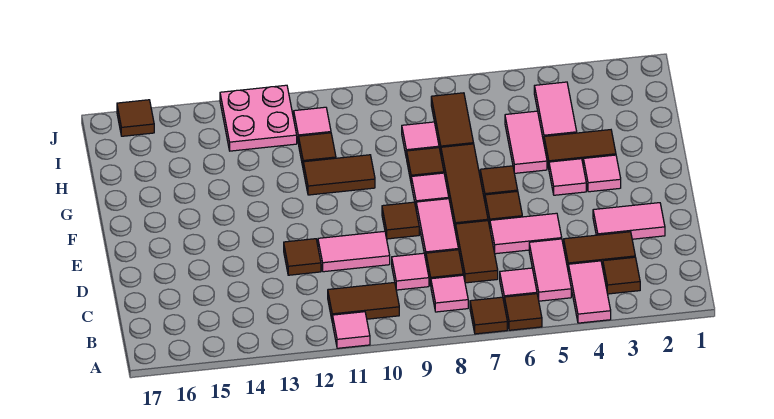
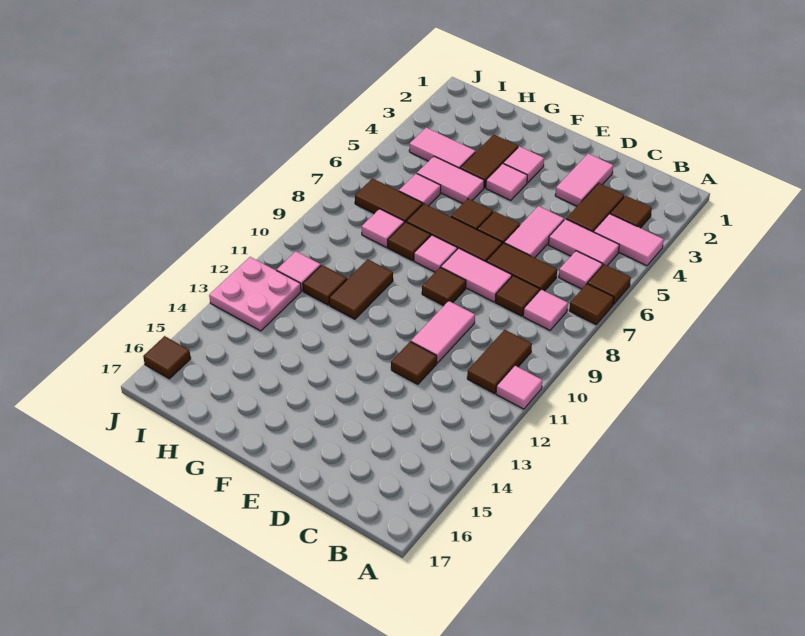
pink tile C9 level 1 -> pink tile H6 level 1

